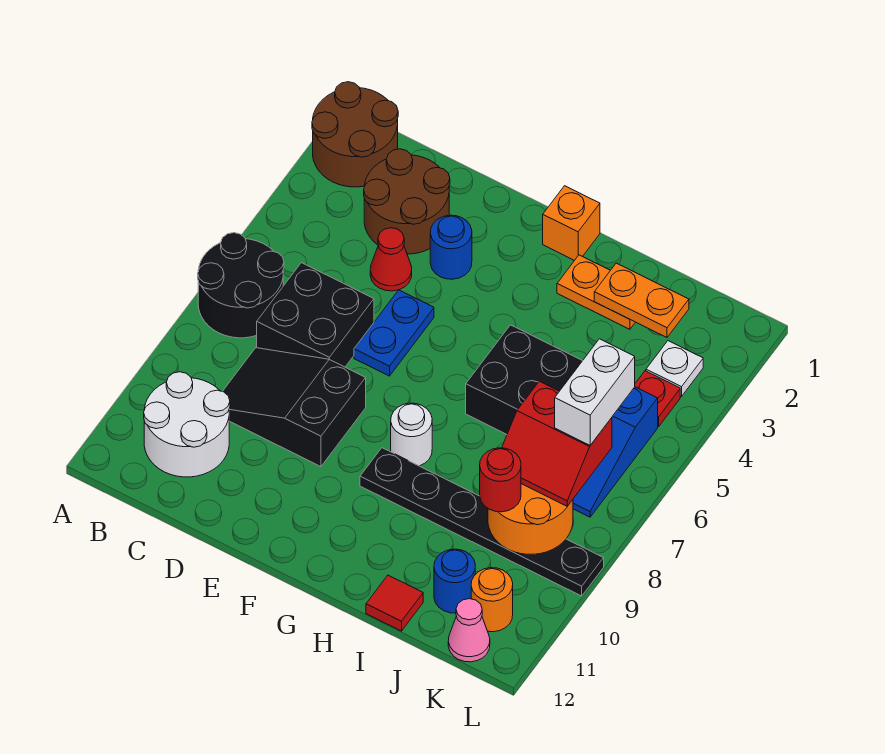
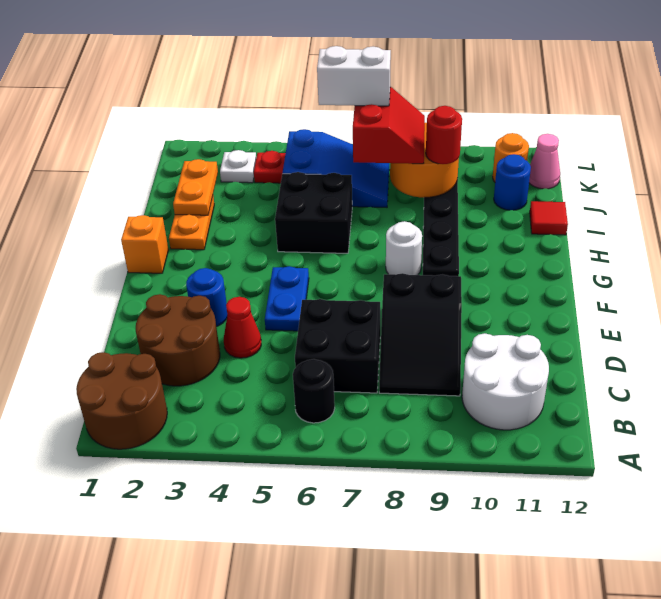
black round brick A6:B7 level 1 -> black round brick B6 level 1
blue plate E5:E6 level 1 -> blue plate E5:F5 level 1

